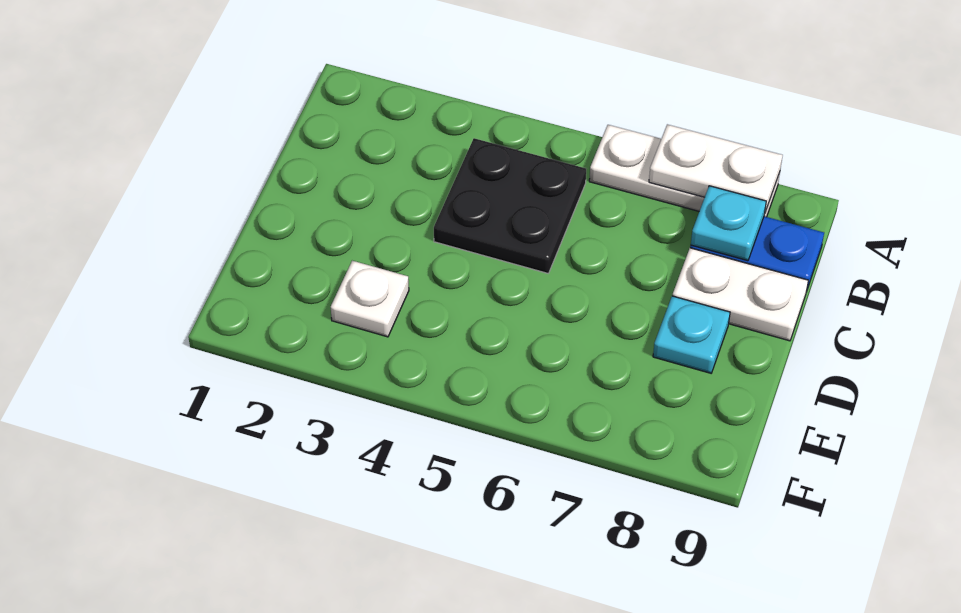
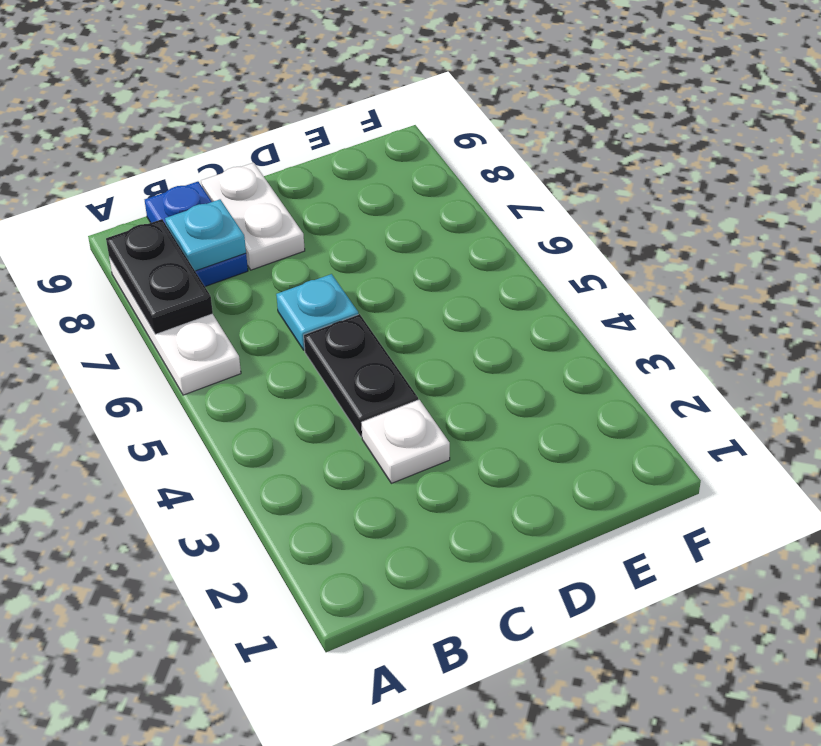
white plate A7:A8 level 2 -> black plate A7:A8 level 2
black plate B4:C5 level 1 -> black plate C4:C5 level 1
cyan plate D8 level 1 -> cyan plate C6 level 1
white plate E3 level 1 -> white plate C3 level 1

